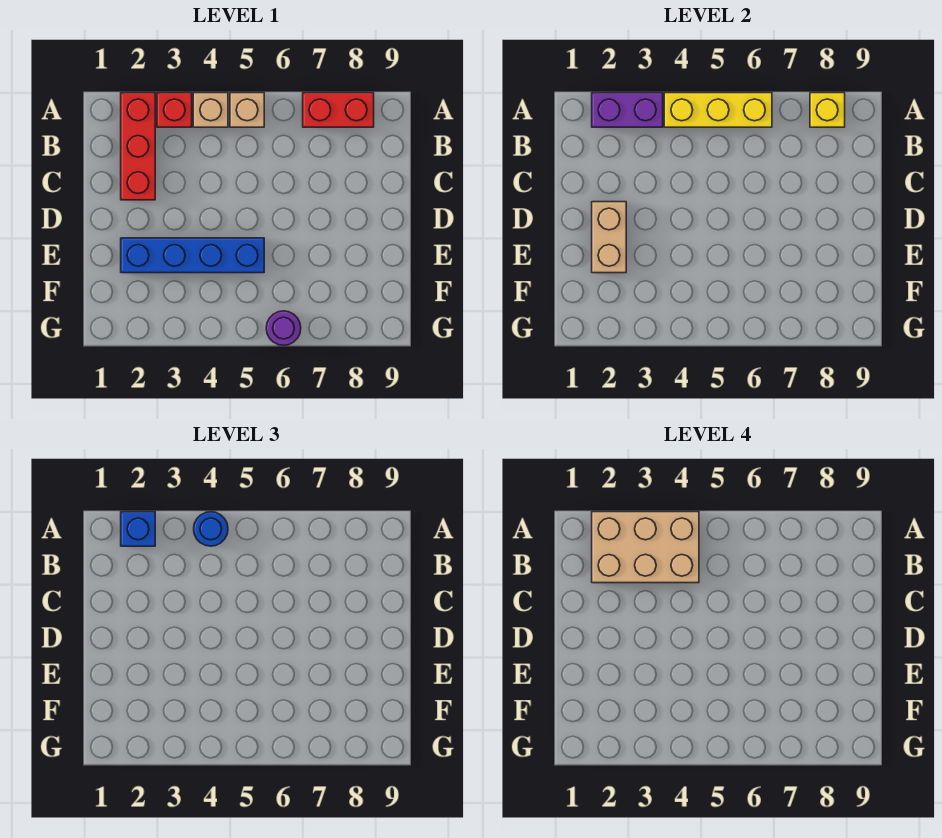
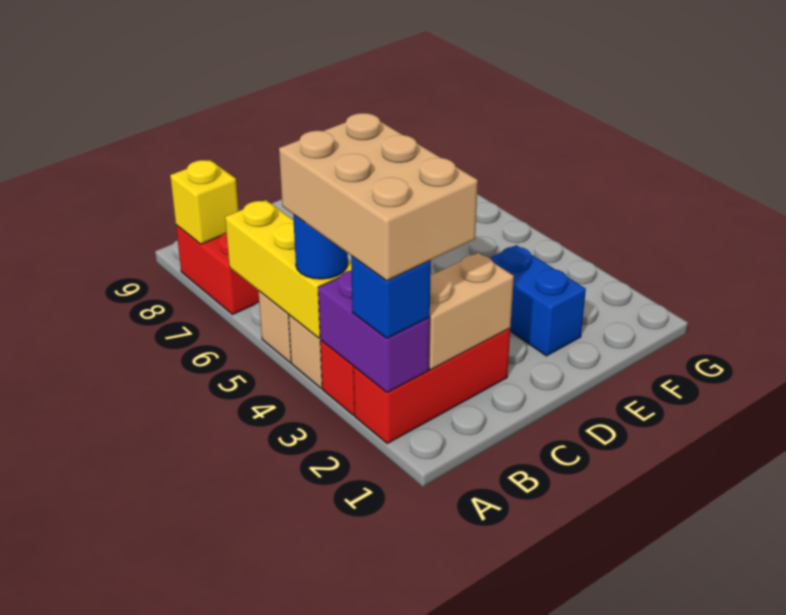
tan brick D2:E2 level 2 -> tan brick B2:C2 level 2
blue brick E2:E5 level 1 -> blue brick E2:E3 level 1
purple round brick G6 level 1 -> none

